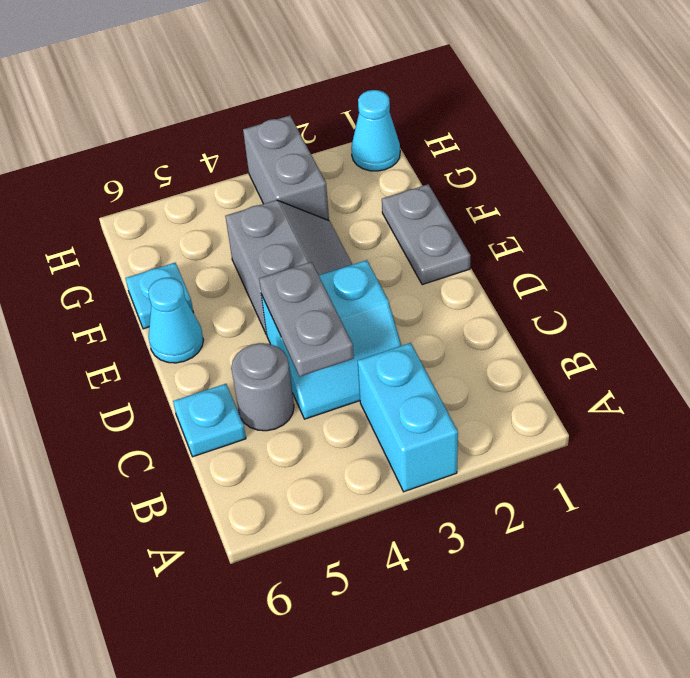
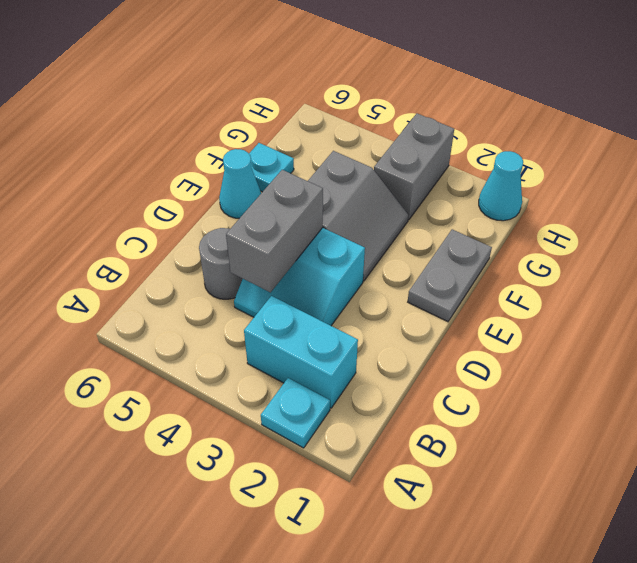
cyan brick A3:B3 level 1 -> cyan brick B2:B3 level 1
grey plate C4:D4 level 2 -> grey brick C4:D4 level 2
cyan plate C6 level 1 -> cyan plate A2 level 1

